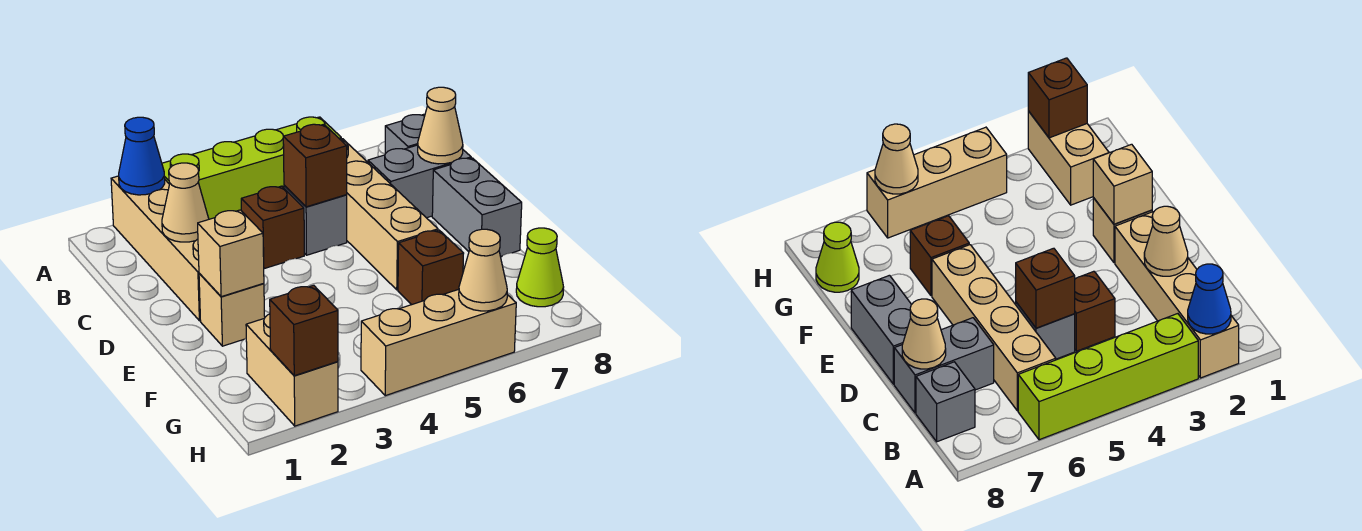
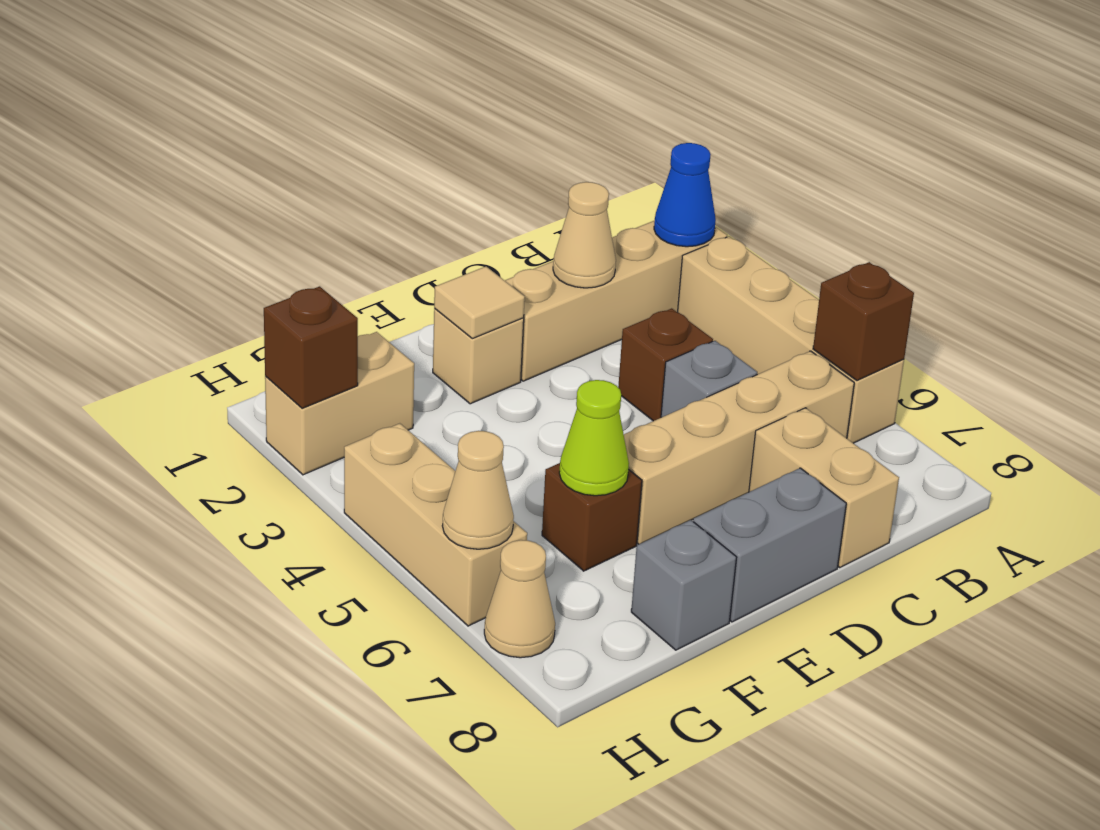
lime brick A3:A6 level 1 -> tan brick A3:A6 level 1
grey brick B8 level 1 -> grey brick F8 level 1
brown brick C5 level 2 -> brown brick A6 level 2
grey brick C7:C8 level 1 -> tan brick C7:C8 level 1
tan cone C8 level 2 -> tan cone H7 level 1
tan brick E2 level 2 -> tan tile E2 level 2
lime cone G8 level 1 -> lime cone F6 level 2

